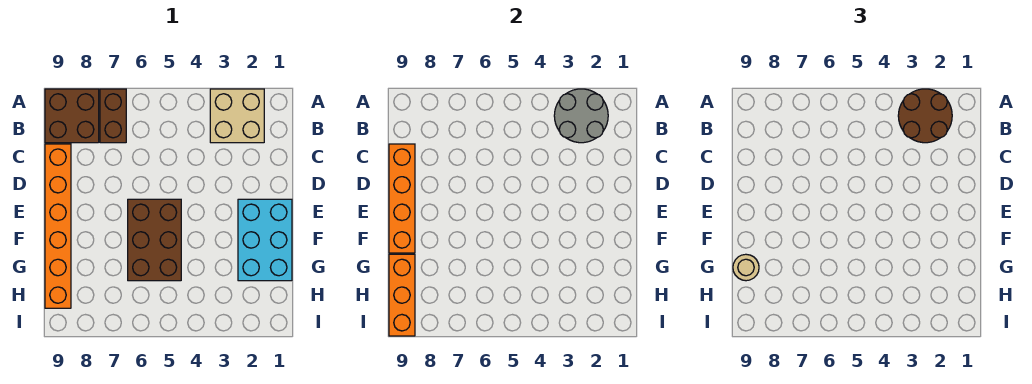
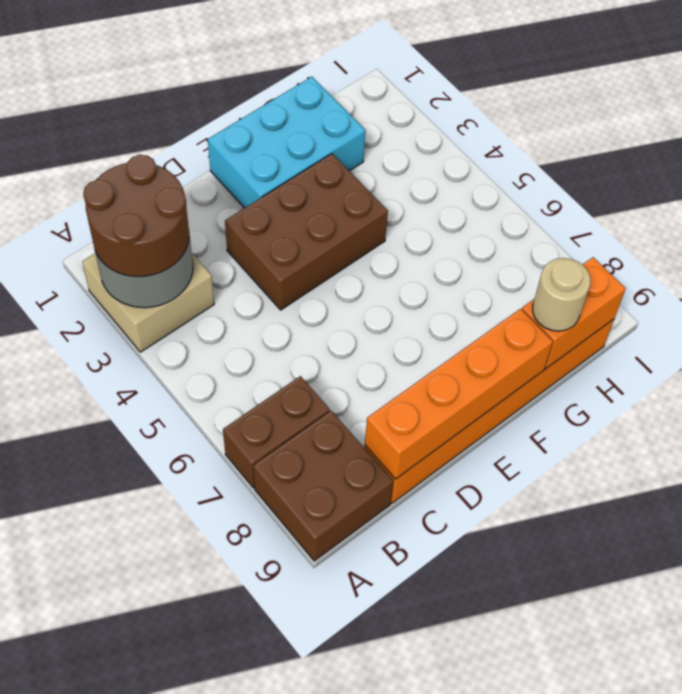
brown brick E5:G6 level 1 -> brown brick D3:F4 level 1
orange brick G9:I9 level 2 -> orange brick G9:H9 level 2

